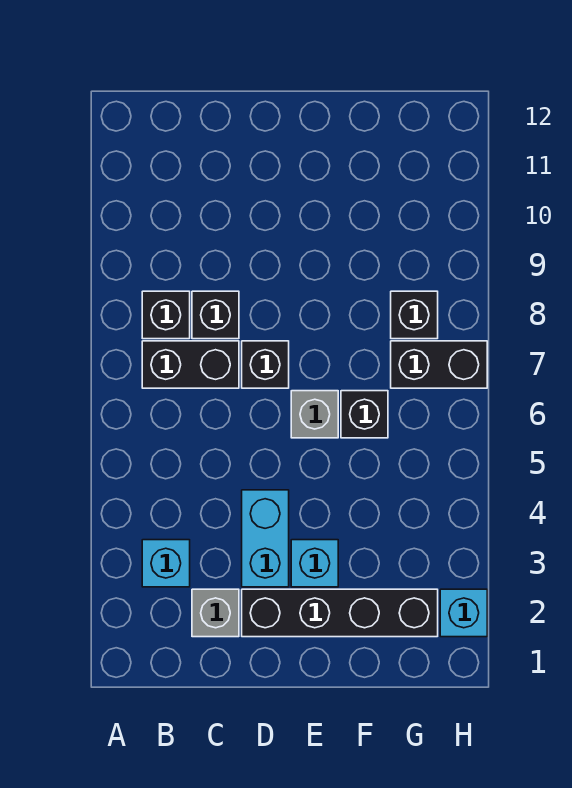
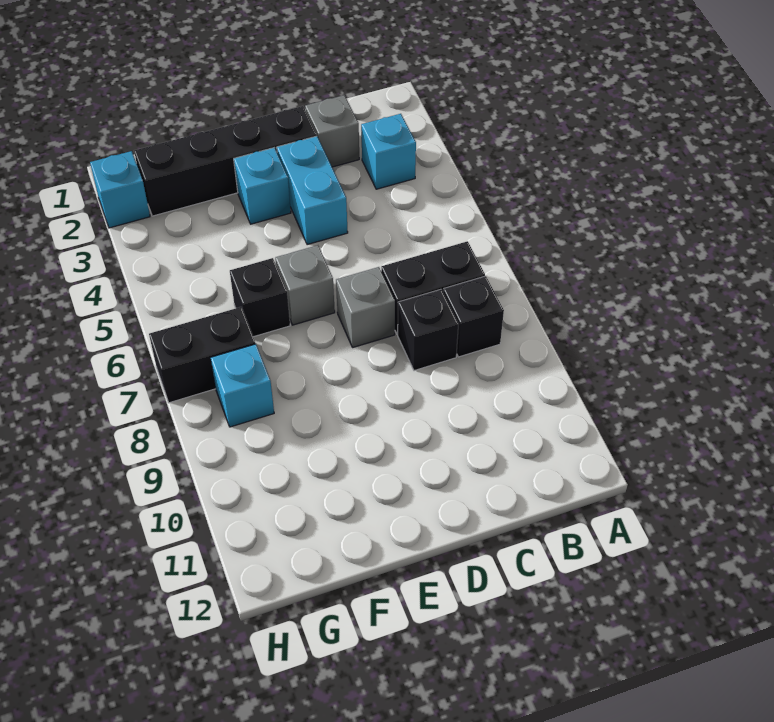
black brick D7 level 1 -> grey brick D7 level 1
black brick G8 level 1 -> cyan brick G8 level 1

